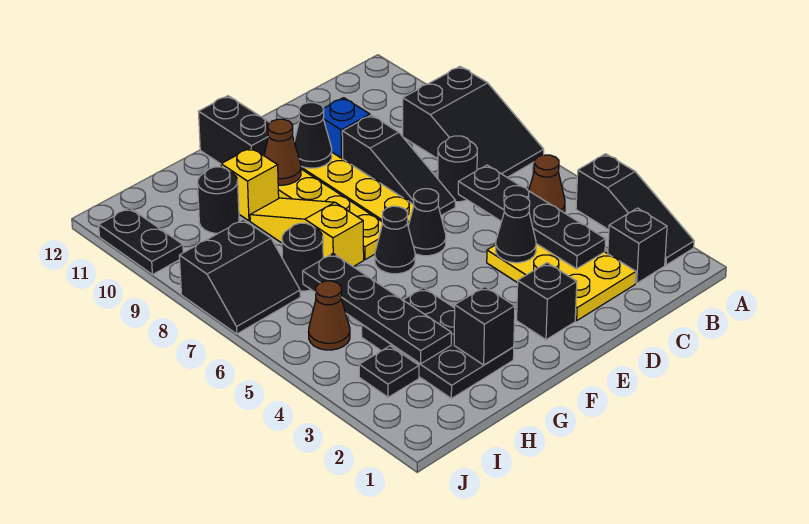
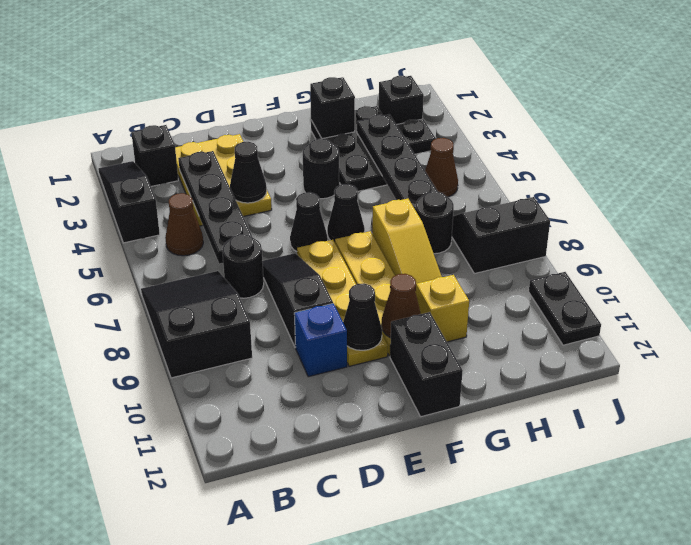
black brick E2 level 1 -> black brick I2 level 1
black round brick H10 level 1 -> black round brick F4 level 1

